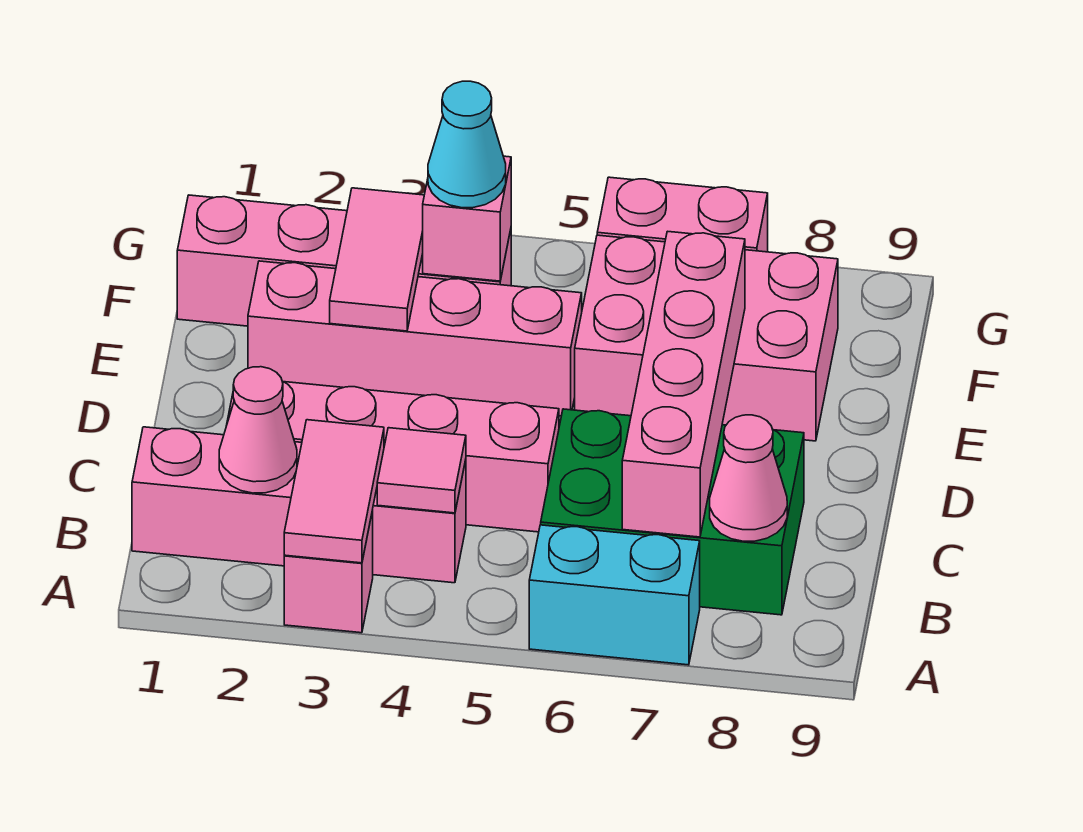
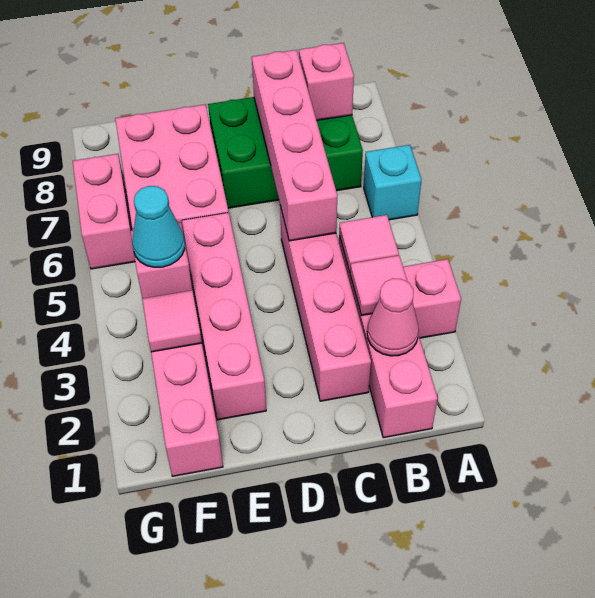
pink tile A3:B3 level 2 -> pink tile B3 level 2
cyan brick A6:A7 level 1 -> cyan brick A6 level 1
green brick B6:C8 level 1 -> green brick B7:D8 level 1
pink brick B7:E7 level 2 -> pink brick C5:C8 level 2
pink cone B8 level 2 -> pink brick B8 level 2
pink tile E3:F3 level 2 -> pink tile F3 level 2

